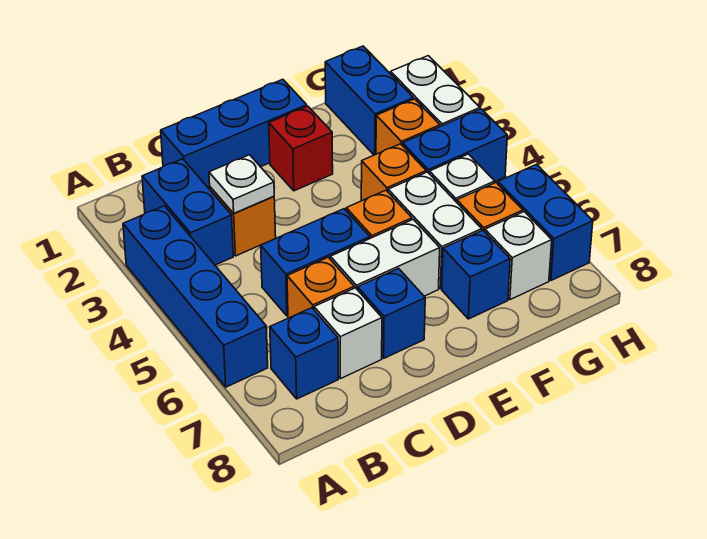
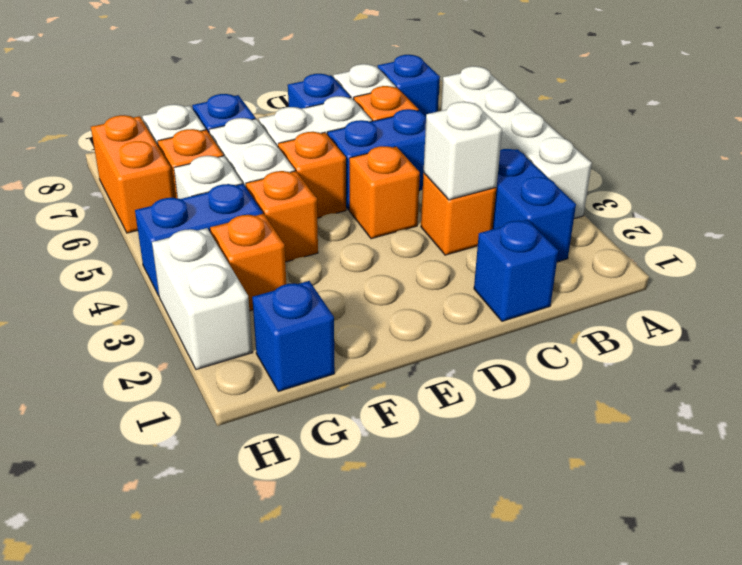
blue brick A3:A6 level 1 -> white brick A3:A6 level 1
blue brick C1:E1 level 1 -> blue brick C1 level 1
white plate C3 level 2 -> white brick C3 level 2
none -> orange brick D4 level 1
red brick E2 level 1 -> none
blue brick G1:G2 level 1 -> blue brick G1 level 1
blue brick H6:H7 level 1 -> orange brick H6:H7 level 1

